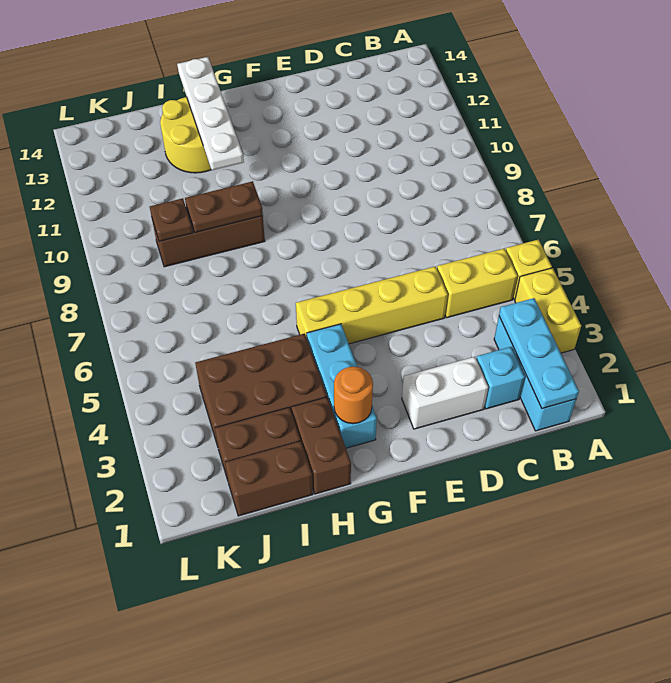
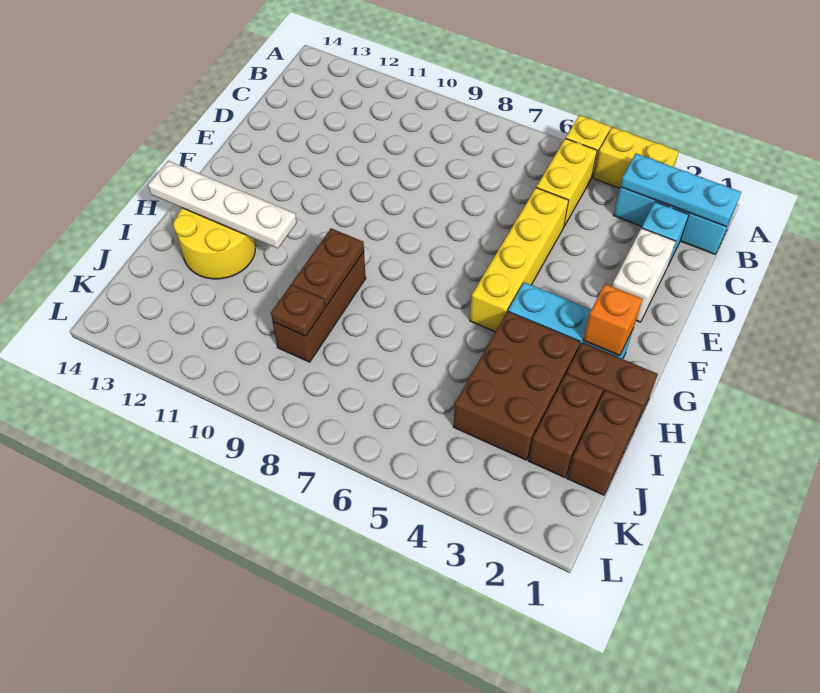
orange round brick G2 level 2 -> orange brick G2 level 2

